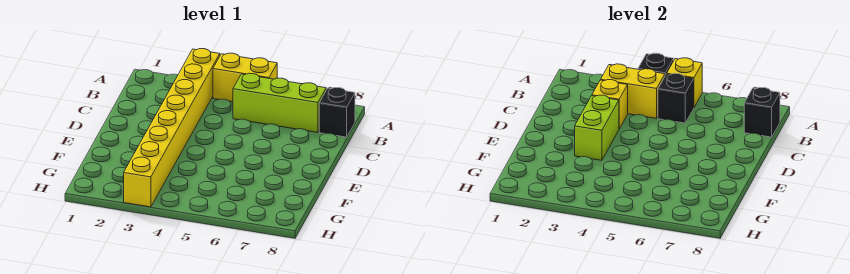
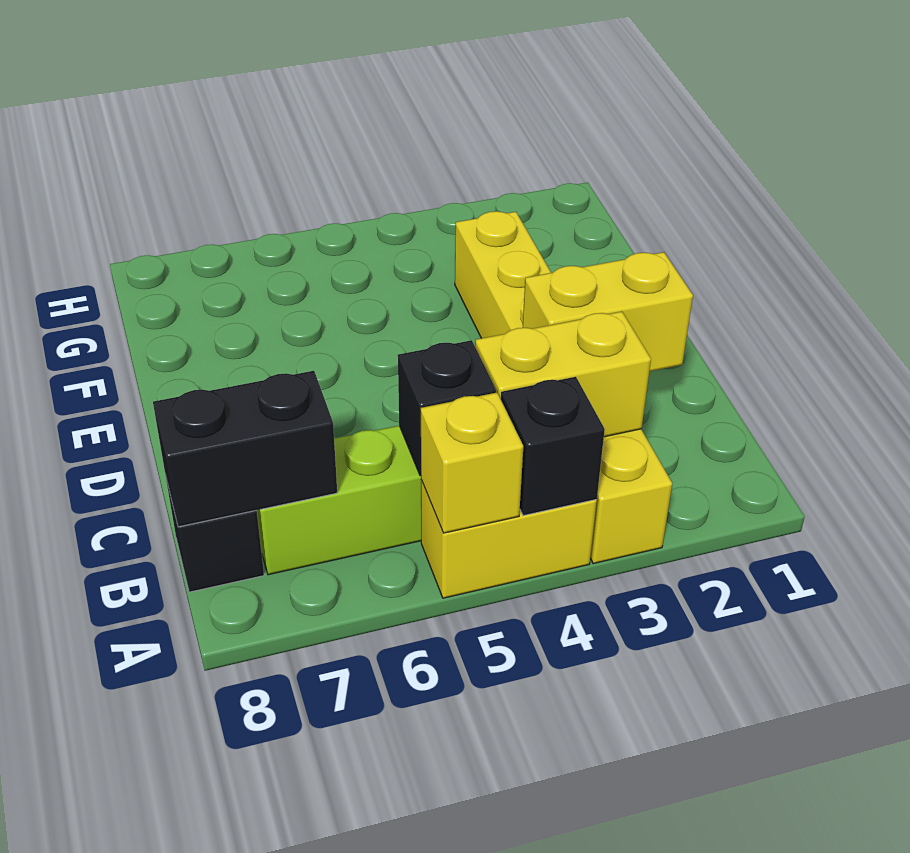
yellow brick A3:H3 level 1 -> yellow brick A3:F3 level 1
black brick B8 level 2 -> black brick B7:B8 level 2
yellow brick C3 level 2 -> yellow brick C2:C3 level 2
lime brick D3:E3 level 2 -> none

